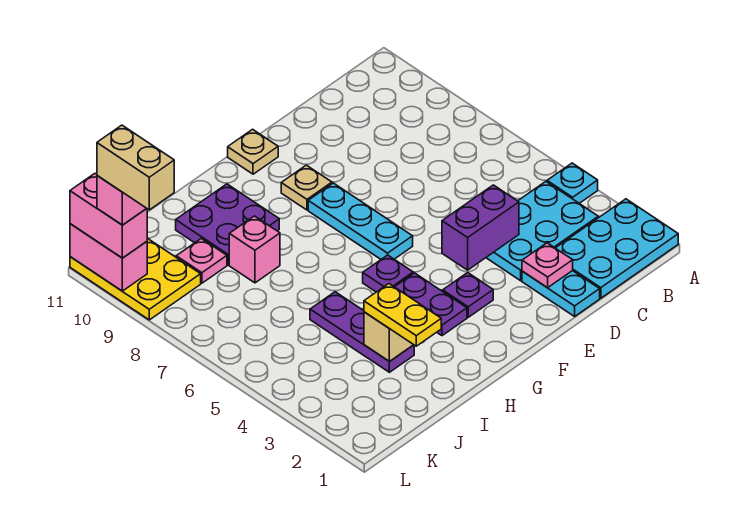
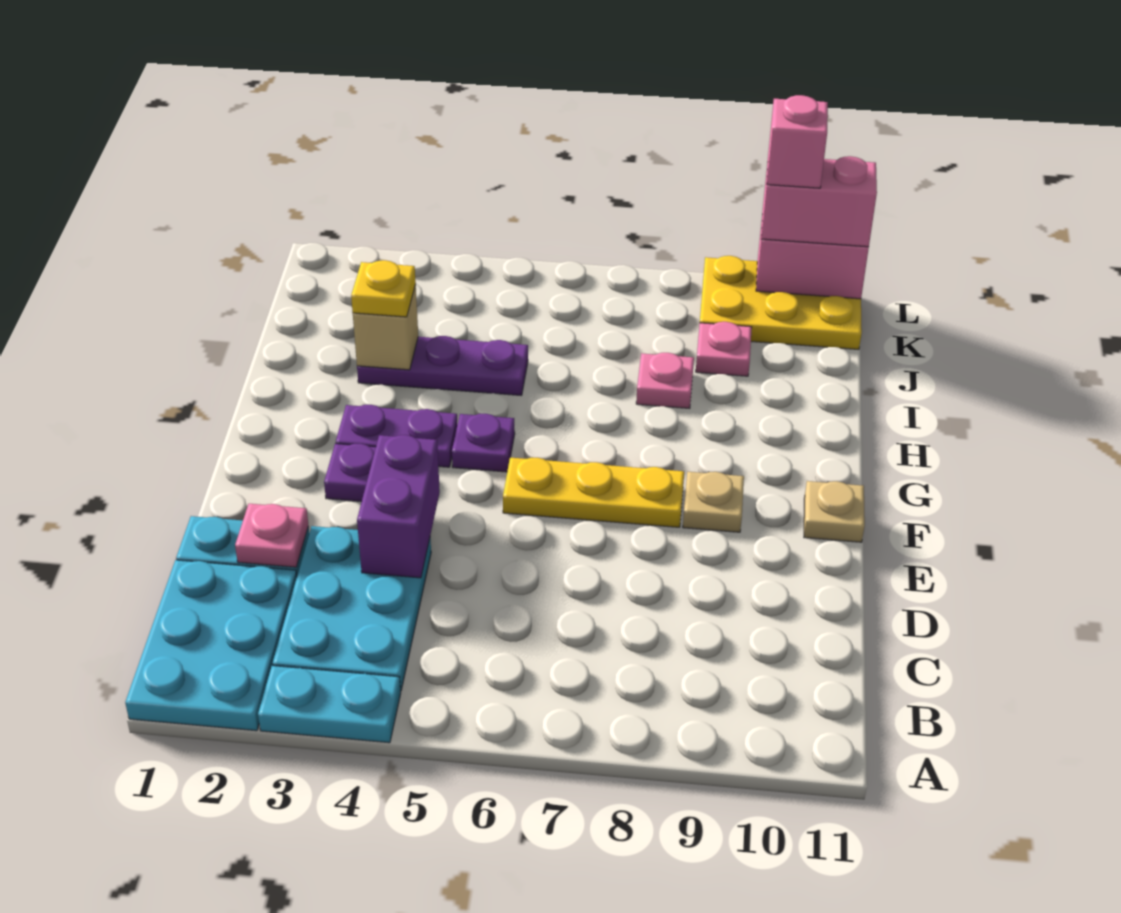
cyan plate A4 level 1 -> cyan plate A3:A4 level 1
cyan plate F6:F8 level 1 -> yellow plate F6:F8 level 1
purple plate H9:I10 level 1 -> none
yellow plate I2:I3 level 3 -> yellow plate I3 level 3
pink brick I8 level 1 -> pink plate I8 level 1
tan brick L9:L10 level 5 -> none

